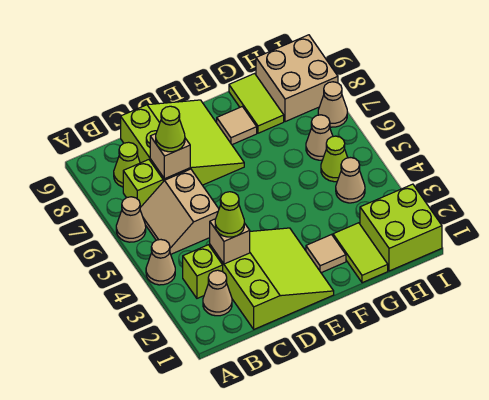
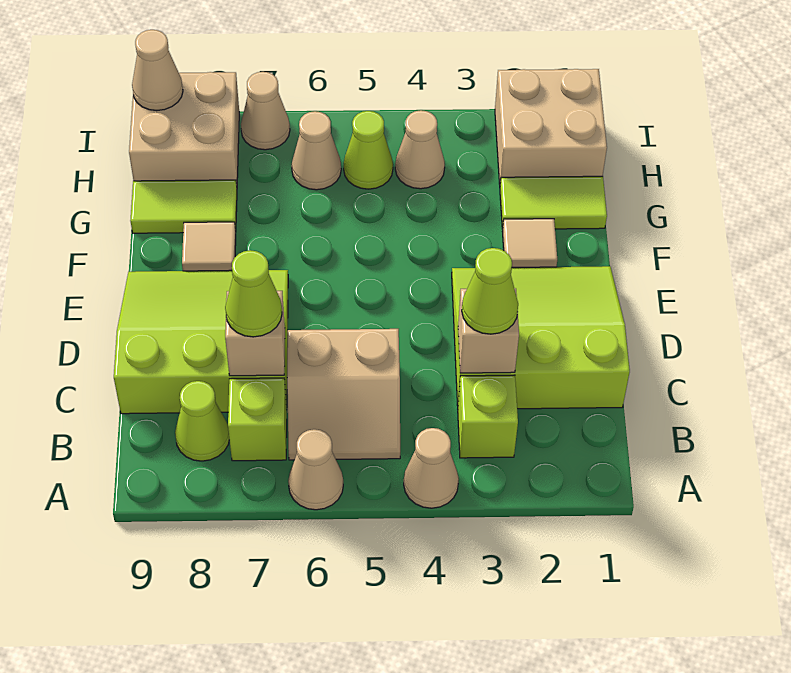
tan cone B2 level 1 -> tan cone I9 level 2
lime brick H1:I2 level 1 -> tan brick H1:I2 level 1

